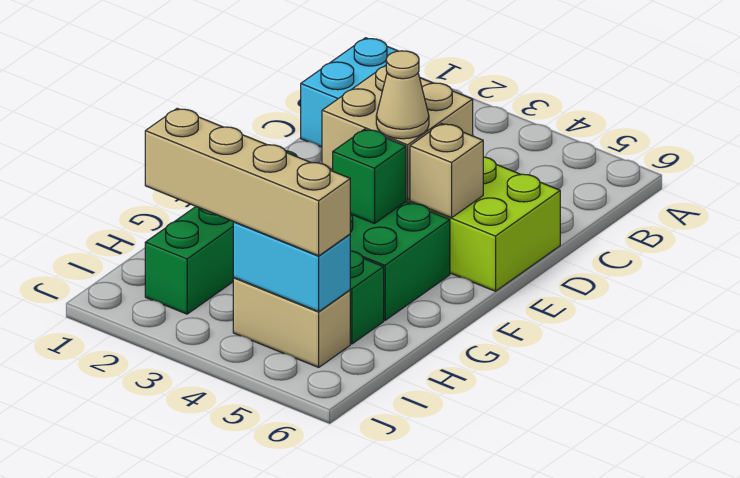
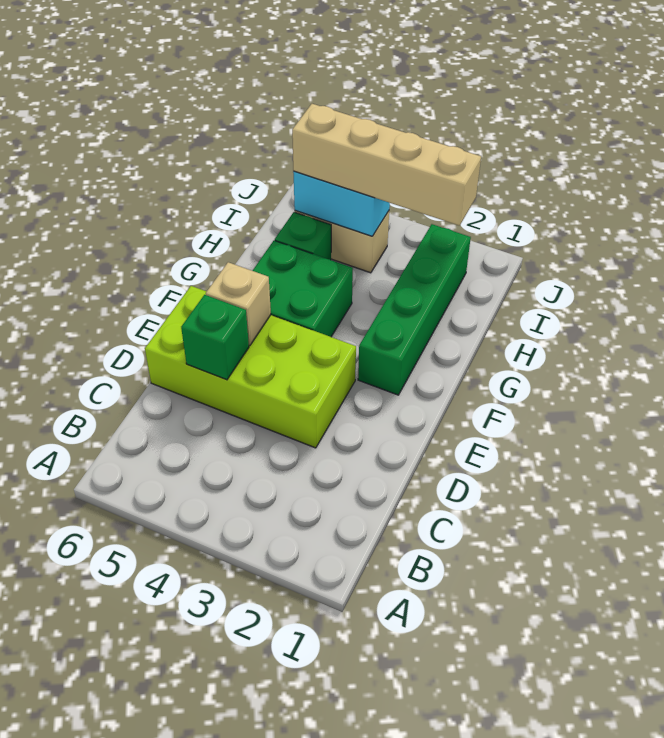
cyan brick B1:C1 level 1 -> none
tan brick D3:E4 level 2 -> none
tan cone E4 level 3 -> none
green brick F4 level 2 -> green brick D5 level 2

